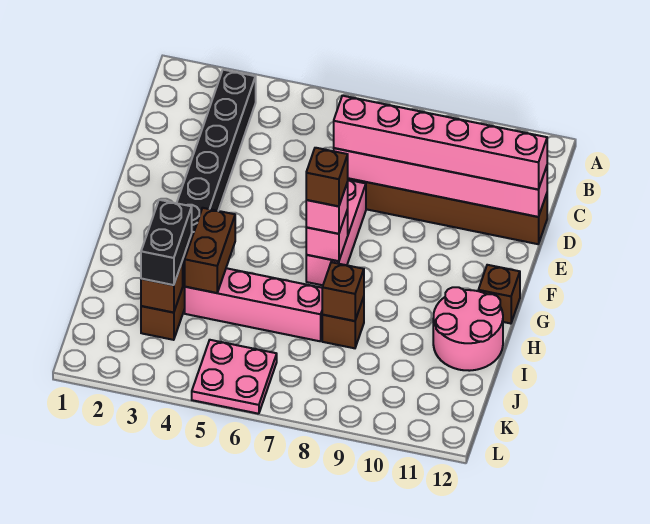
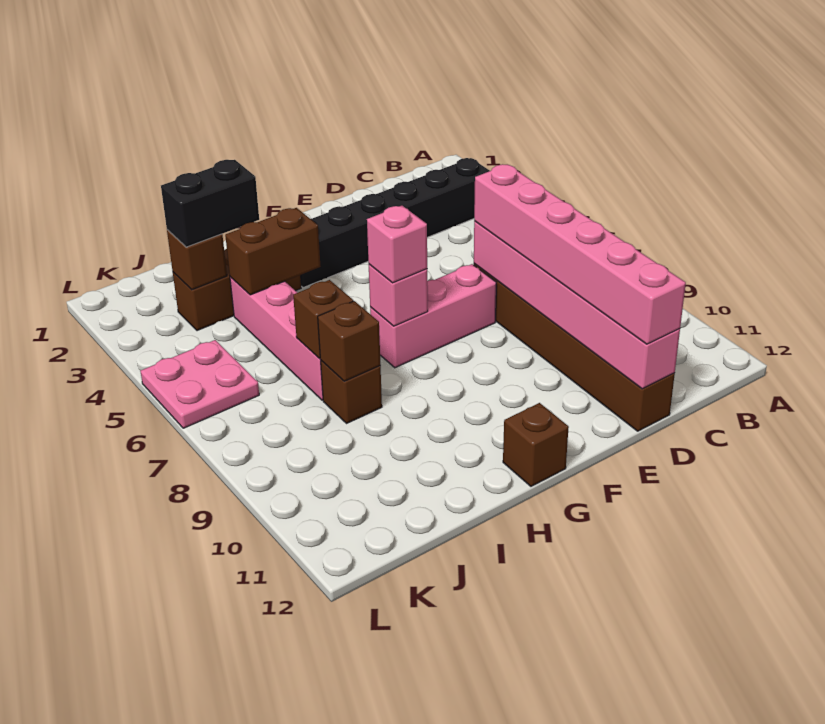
brown brick G7 level 4 -> brown brick I7 level 2
pink round brick H11:I12 level 1 -> none

